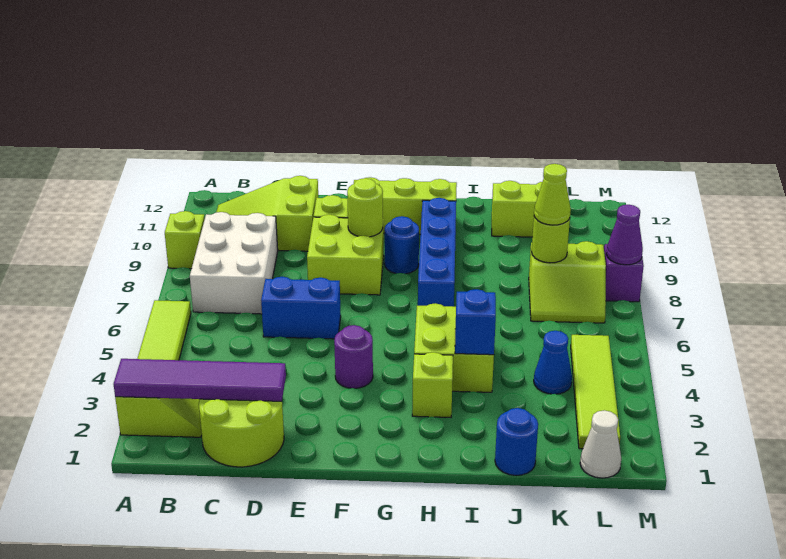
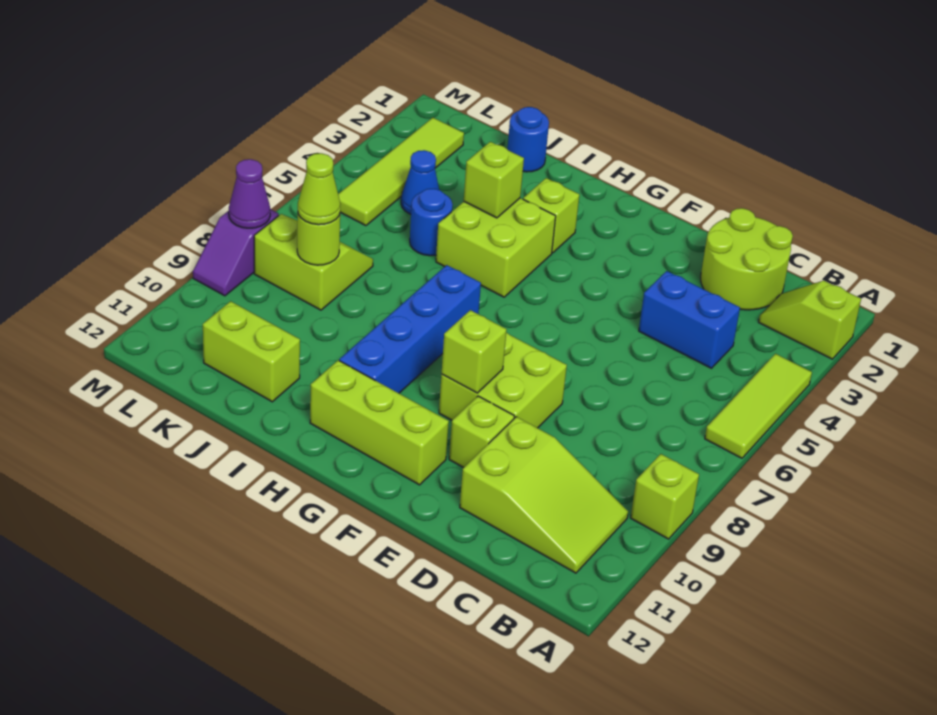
purple tile A2:D2 level 2 -> none
white brick B7:C9 level 1 -> none
blue brick D6:E6 level 1 -> blue brick C4:D4 level 1
purple round brick F4 level 1 -> none
lime round brick F9 level 2 -> lime brick F9 level 2
blue round brick G9 level 1 -> blue round brick J5 level 1
blue brick I4 level 2 -> lime brick I4 level 2
white cone L1 level 1 -> none

